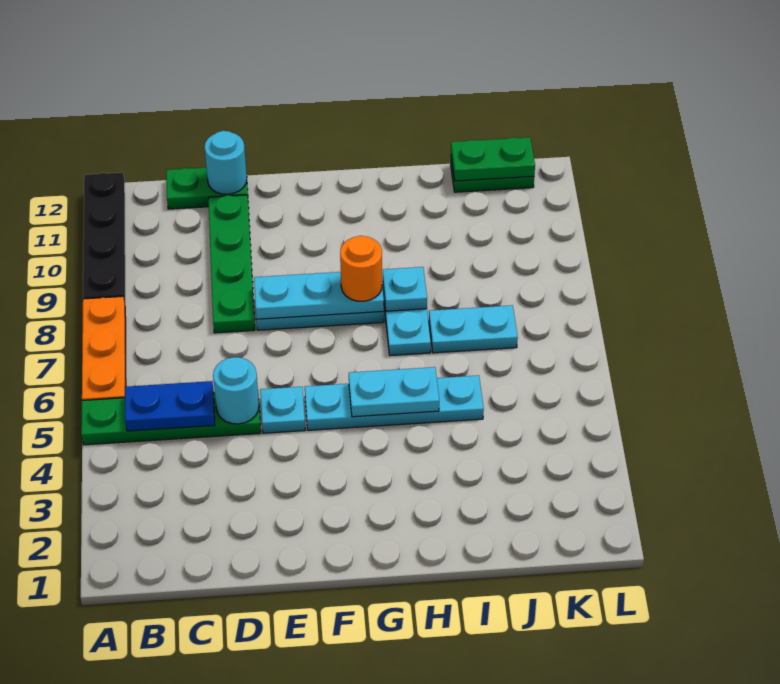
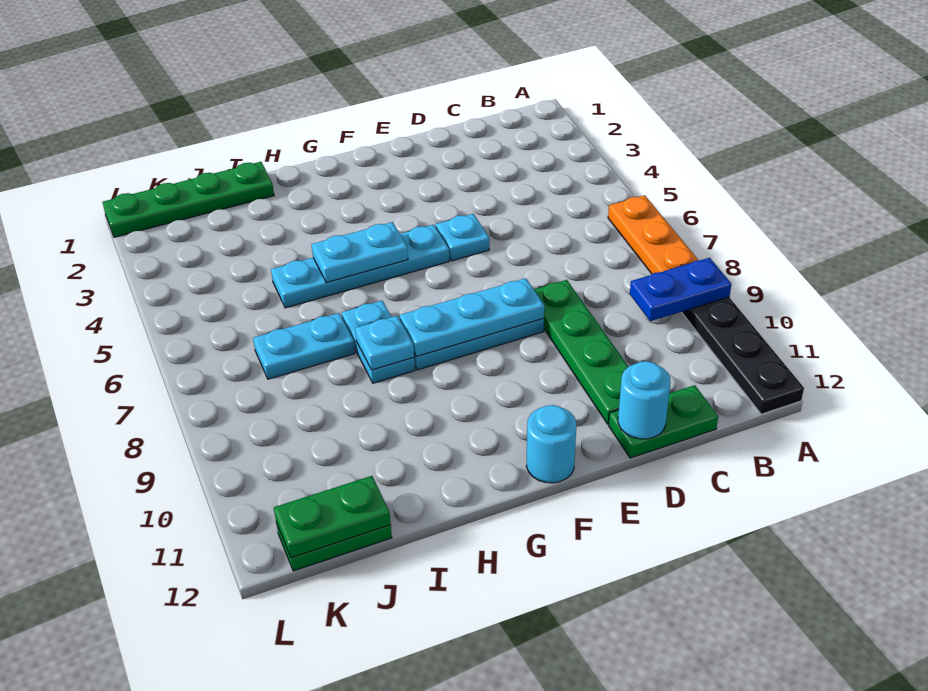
green plate A5:D5 level 1 -> green plate I1:L1 level 1
blue plate B5:C5 level 2 -> blue plate A9:B9 level 2
cyan round brick D5 level 2 -> cyan round brick F12 level 1
orange round brick G8 level 3 -> none

